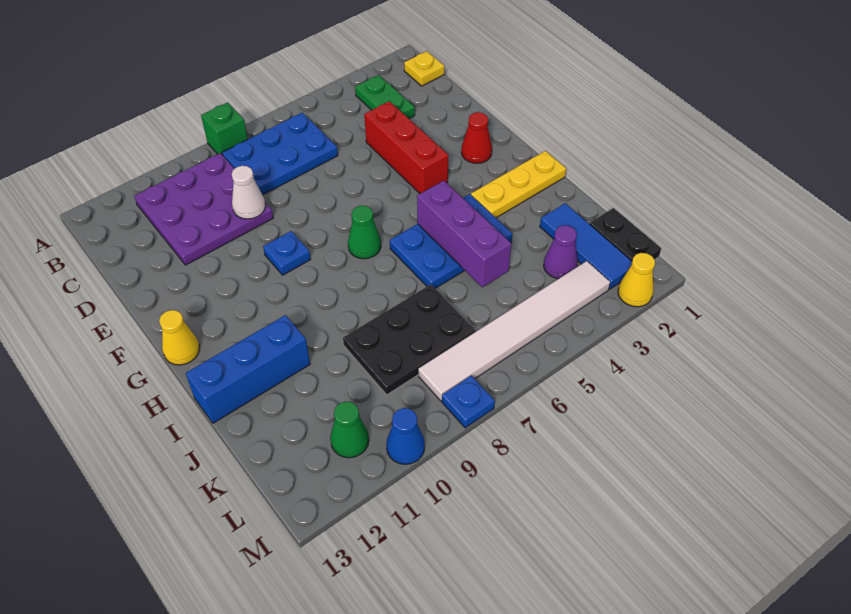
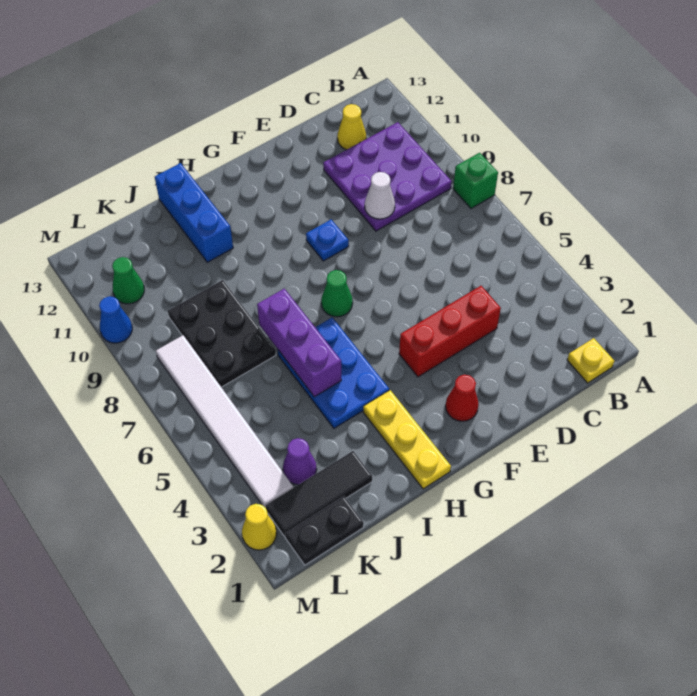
green plate B3:C3 level 1 -> none
blue plate B6:C8 level 1 -> none
yellow cone G13 level 1 -> yellow cone C12 level 1
purple brick H5:J5 level 2 -> purple brick I5:I7 level 2
blue tile J2:L2 level 1 -> black tile J2:L2 level 1
blue plate M8 level 1 -> none

